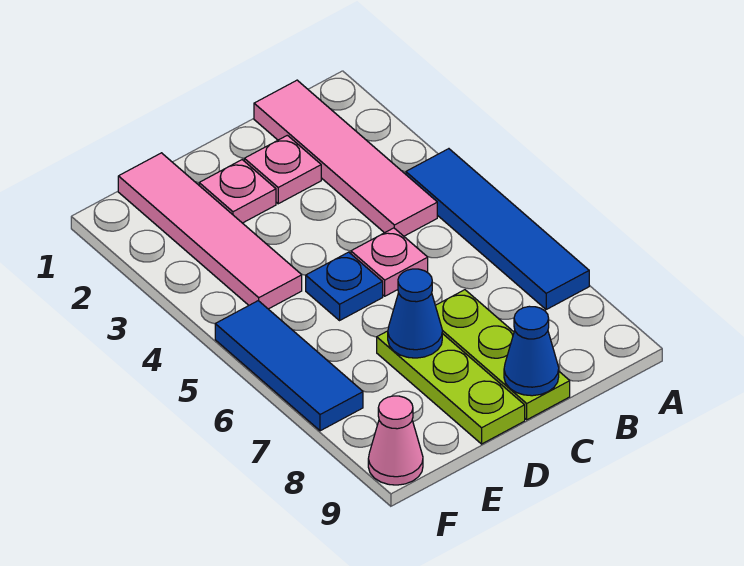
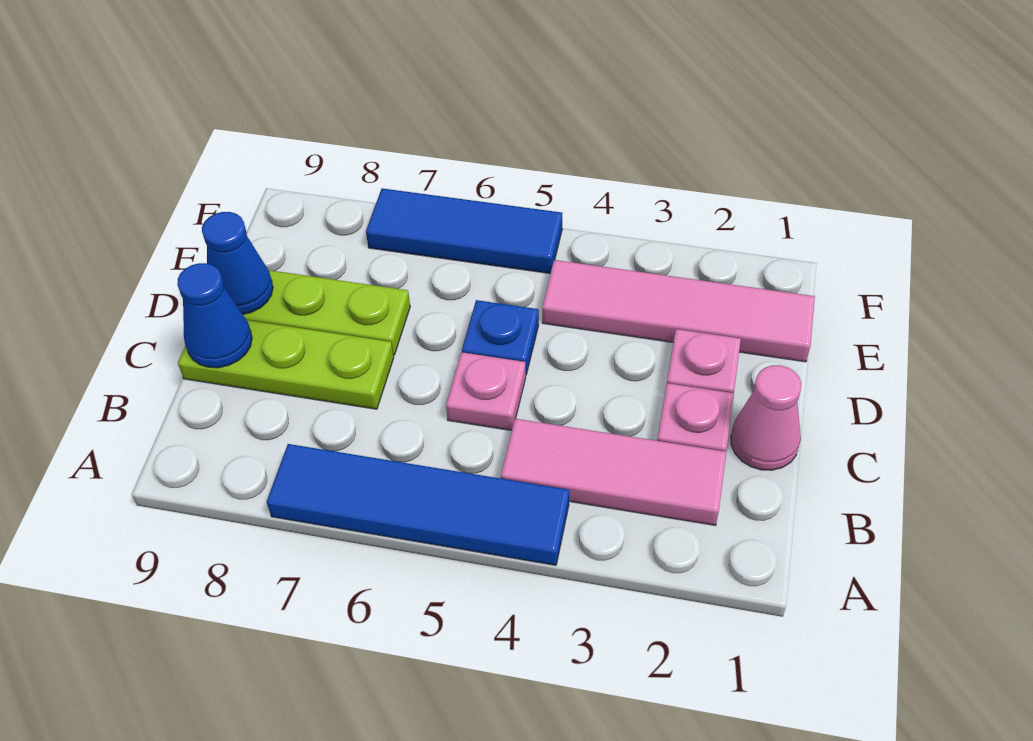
pink tile B1:B4 level 1 -> pink tile B2:B4 level 1
blue cone D7 level 2 -> blue cone D9 level 2
pink cone F9 level 1 -> pink cone C1 level 1

